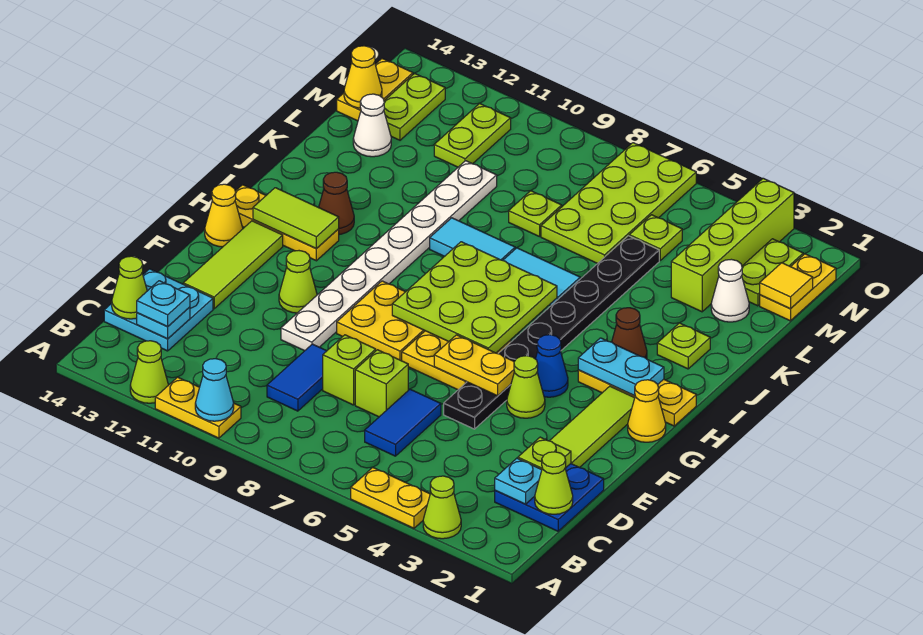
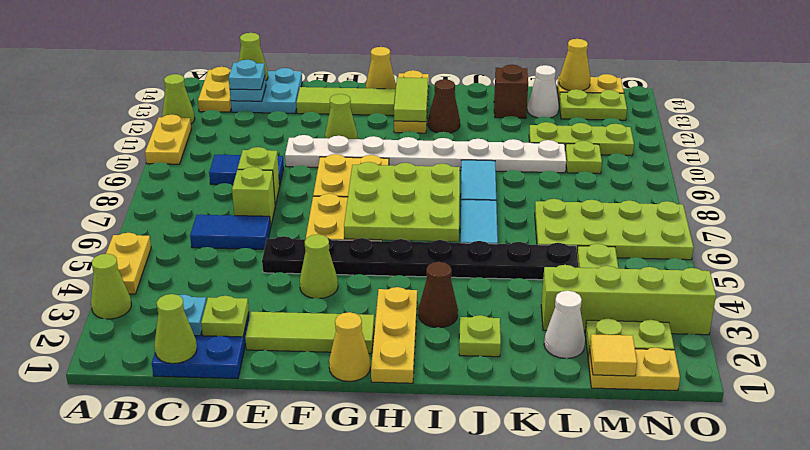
cyan cone A10 level 2 -> none
yellow plate F5:F6 level 2 -> yellow plate B13:B14 level 1
blue cone G4 level 1 -> none
cyan plate H2:H3 level 2 -> none
none -> brown brick K13 level 1
lime plate L8 level 1 -> lime plate M10 level 1
lime plate M11:N11 level 1 -> lime plate L11:N11 level 1

